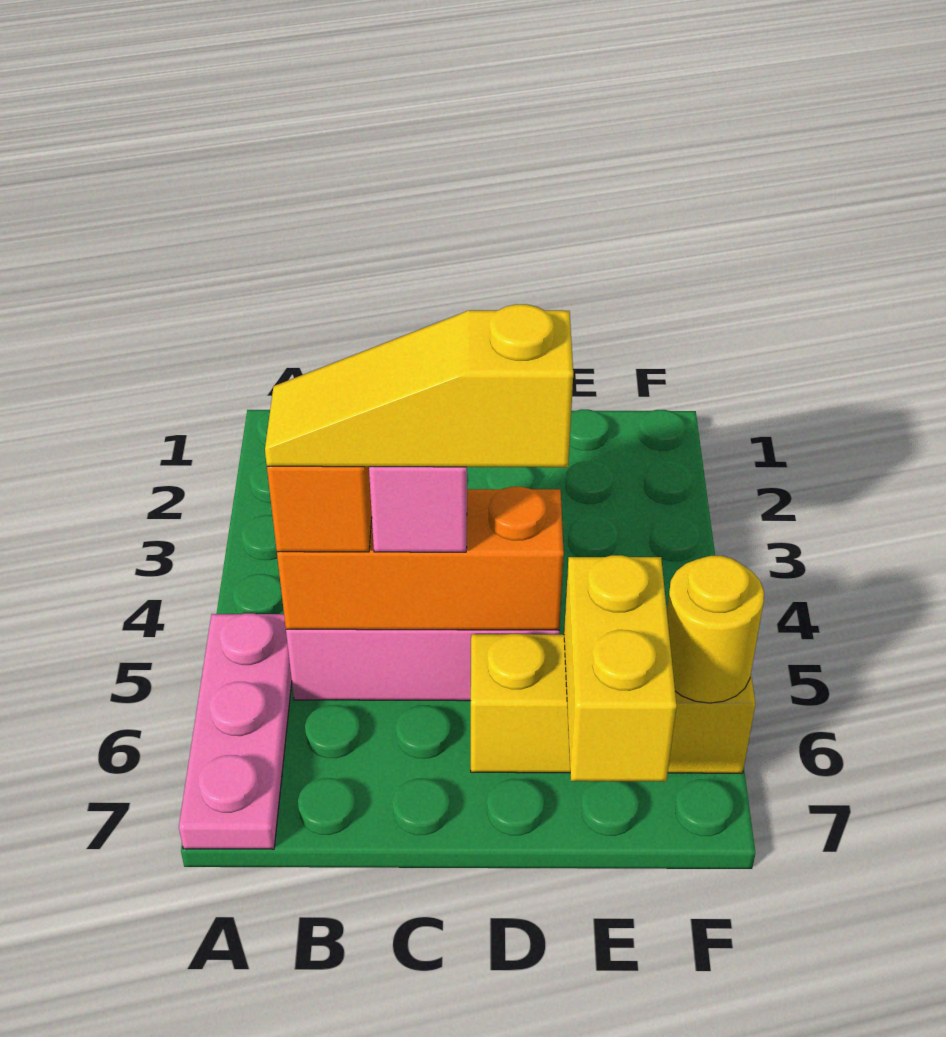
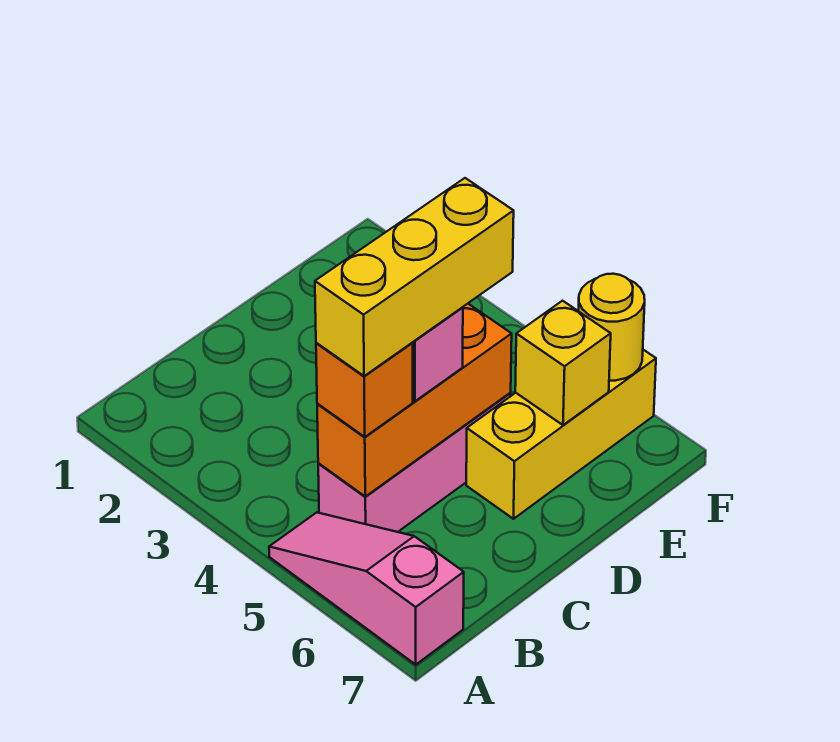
pink plate A5:A7 level 1 -> pink slope A5:A7 level 1 top 7
yellow slope B5:D5 level 4 top D -> yellow brick B5:D5 level 4
yellow brick E6:E7 level 2 -> yellow brick E6 level 2

